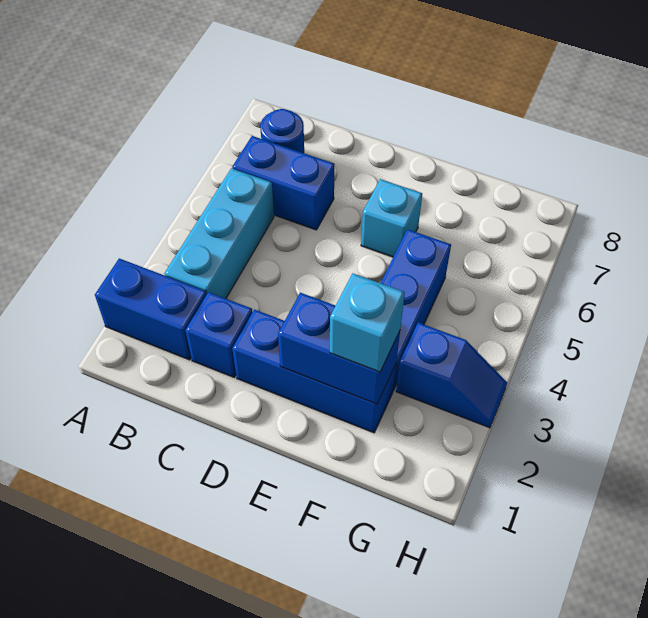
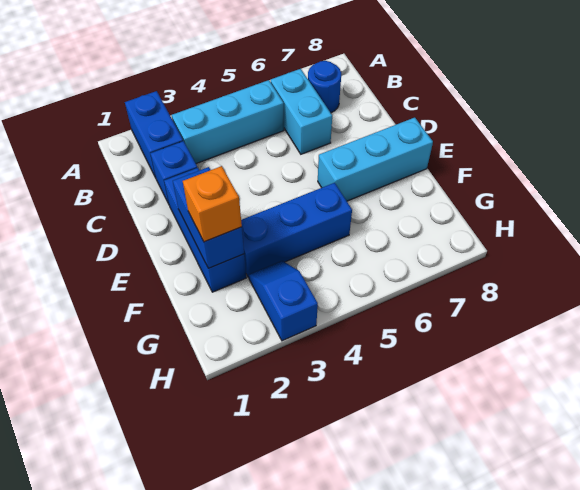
blue brick B6:C6 level 1 -> cyan brick B6:C6 level 1
cyan brick E6 level 1 -> cyan brick E6:E8 level 1
cyan brick F2 level 3 -> orange brick F2 level 3
blue slope G3:H3 level 1 top G -> blue slope G3:H3 level 1 top H

